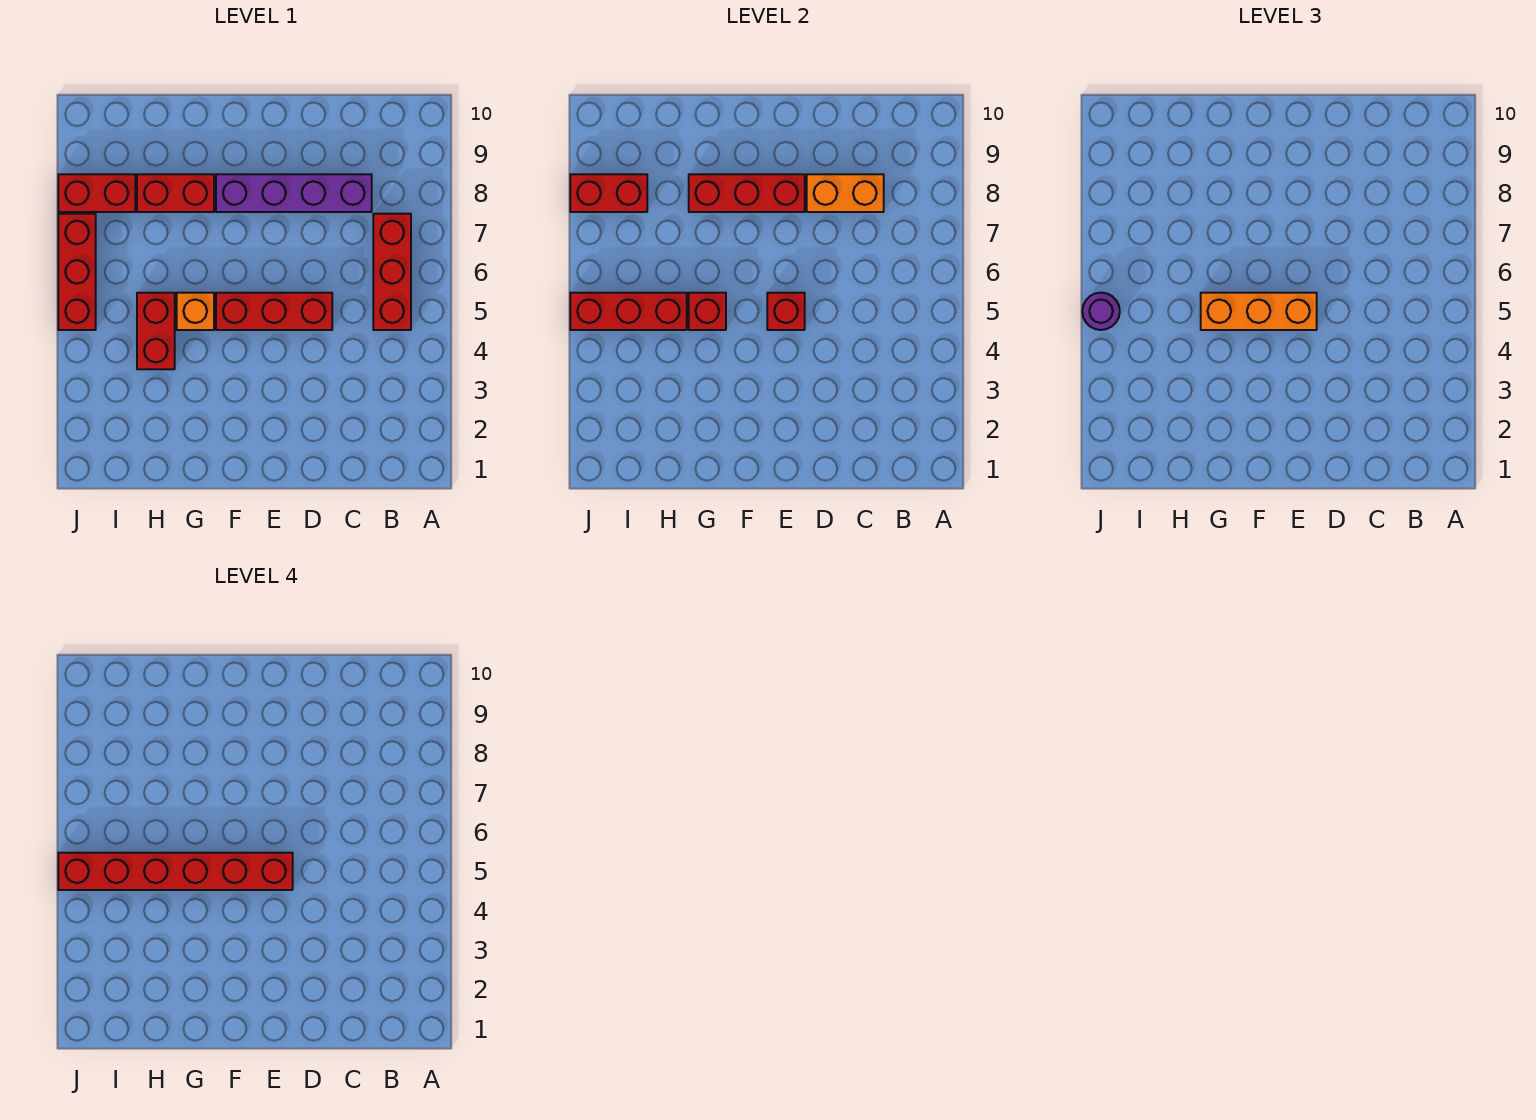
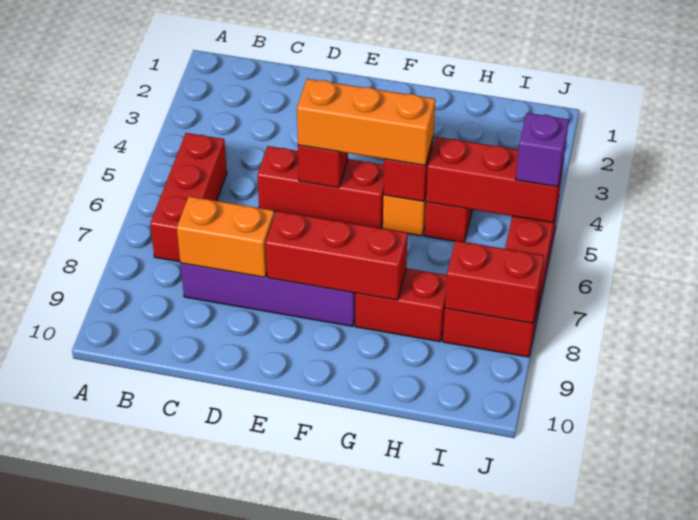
red brick E5:J5 level 4 -> none
purple round brick J5 level 3 -> purple brick J5 level 3

